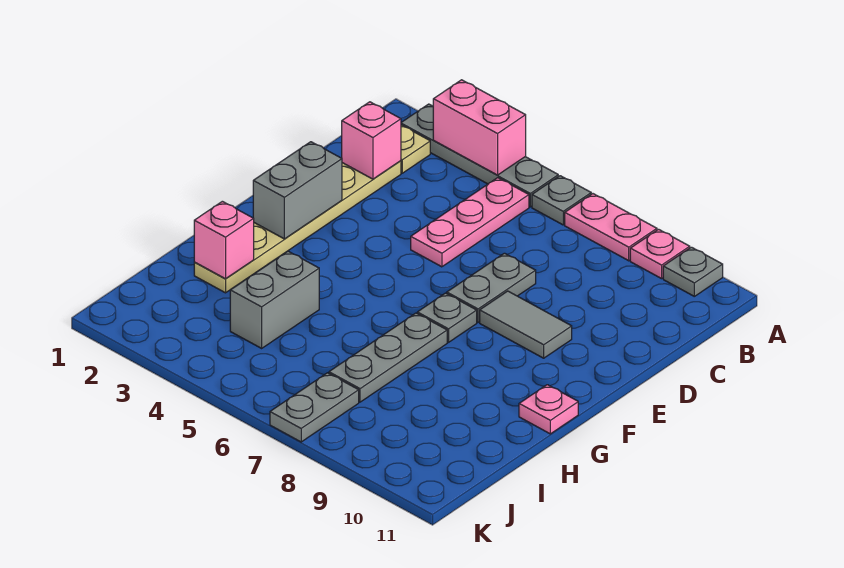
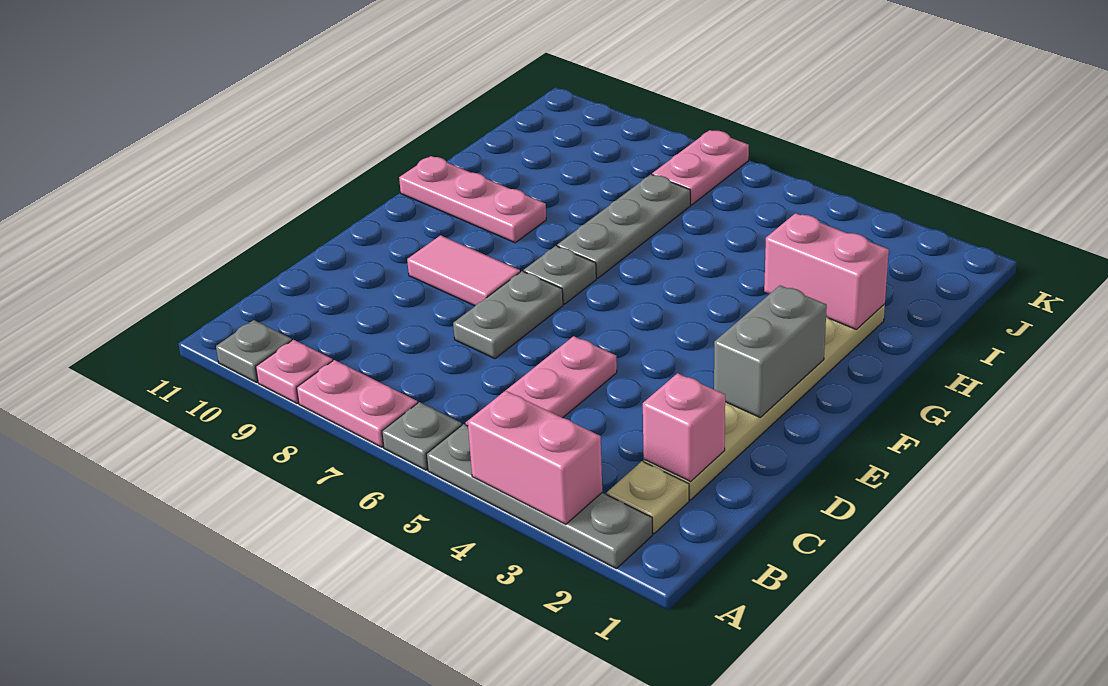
grey tile E8:E9 level 1 -> pink tile E8:E9 level 1
pink plate G11 level 1 -> pink plate G9:G11 level 1
pink brick H2 level 2 -> pink brick H2:H3 level 2
grey brick H4:I4 level 1 -> none
grey plate J7:K7 level 1 -> pink plate J7:K7 level 1

